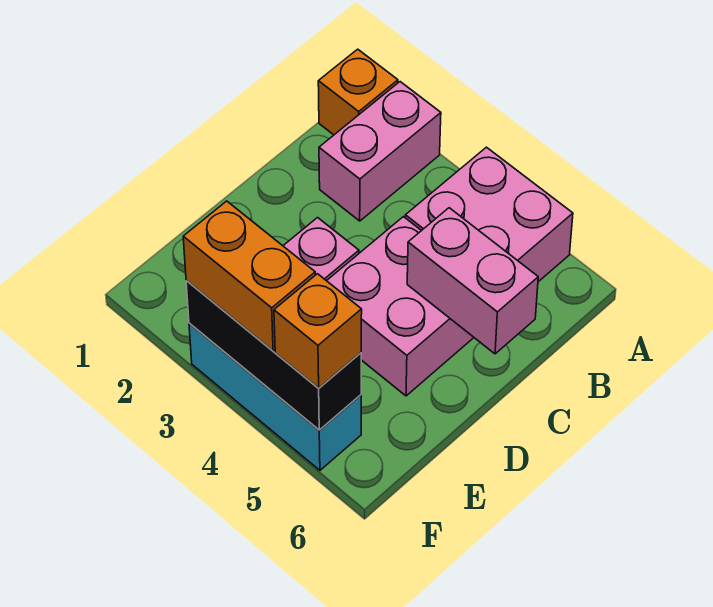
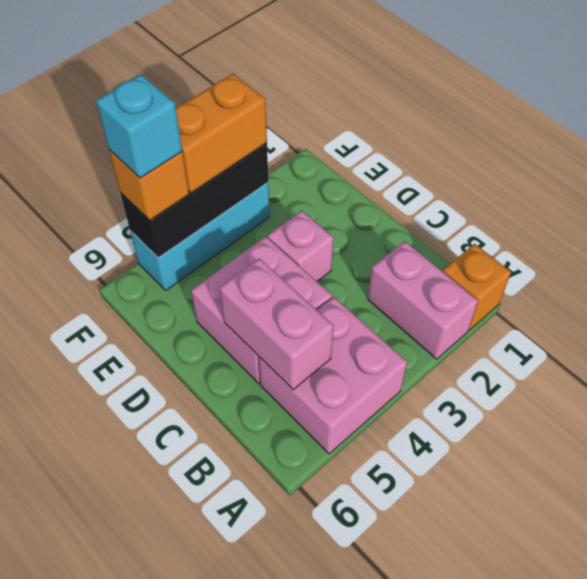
pink brick C5:C6 level 2 -> pink brick B5:C5 level 2
none -> cyan brick F5 level 4

